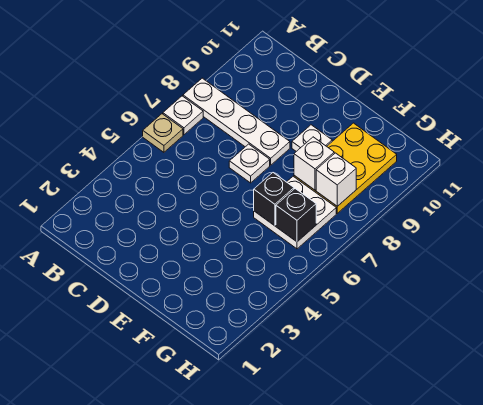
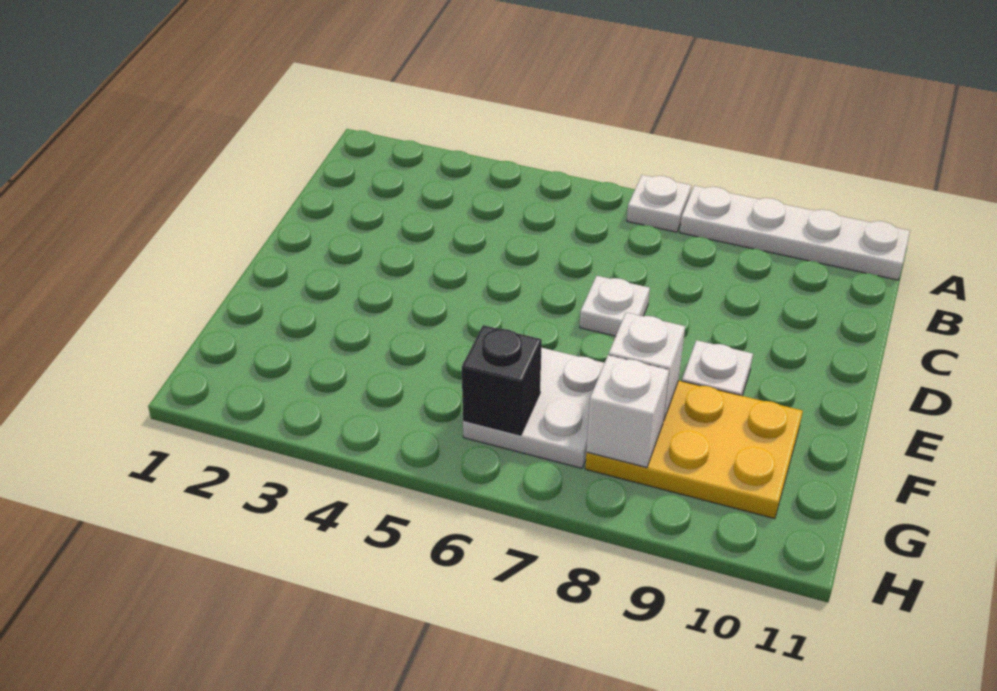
tan plate A6 level 1 -> none
white plate A8:D8 level 1 -> white plate A8:A11 level 1
black brick F6 level 2 -> none

